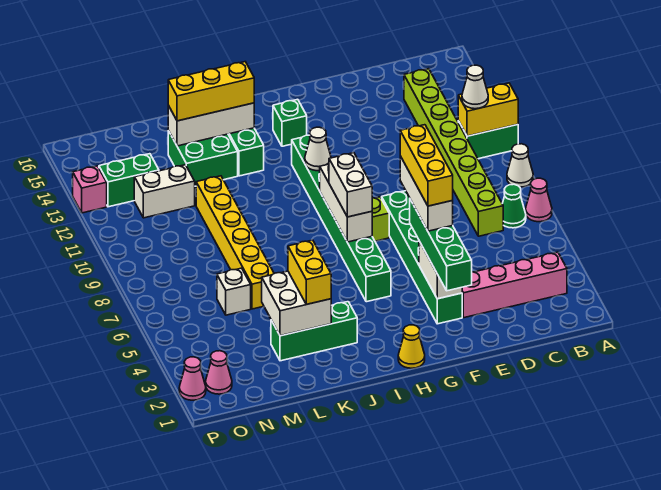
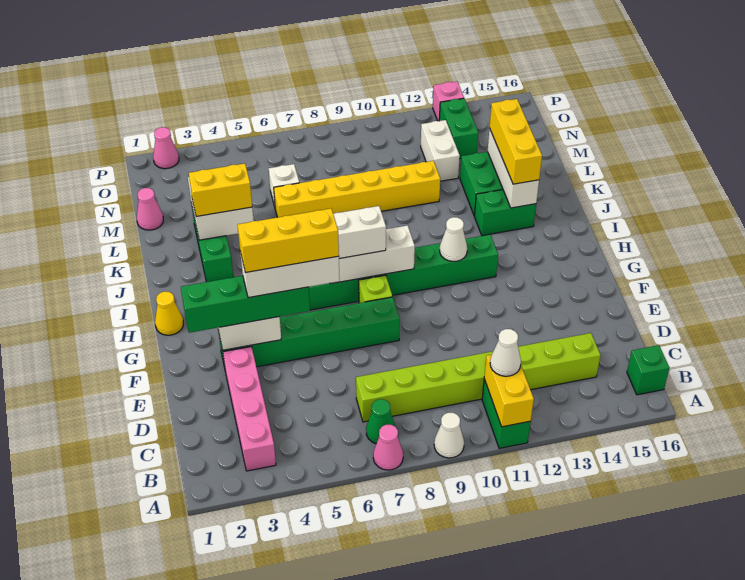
green brick H14 level 1 -> green brick B16 level 1
pink cone O2 level 1 -> pink cone M1 level 1

